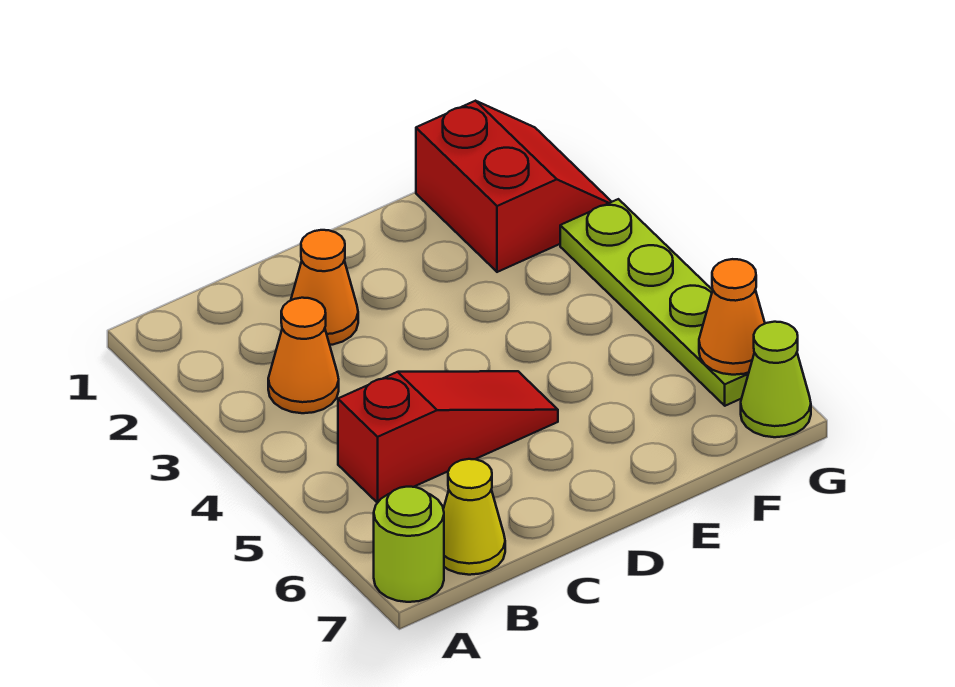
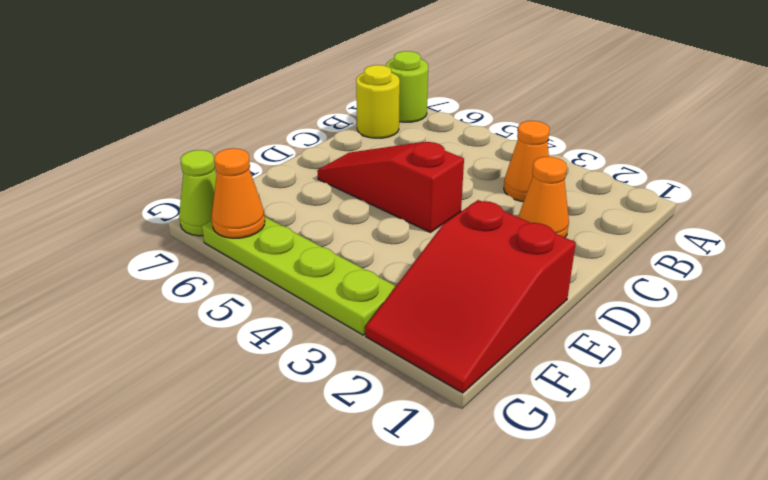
red slope B5:D5 level 1 top B -> red slope D4:D6 level 1 top 4
yellow cone B7 level 1 -> yellow round brick B7 level 1
red slope F1:G2 level 1 top F -> red slope E1:G2 level 1 top E

